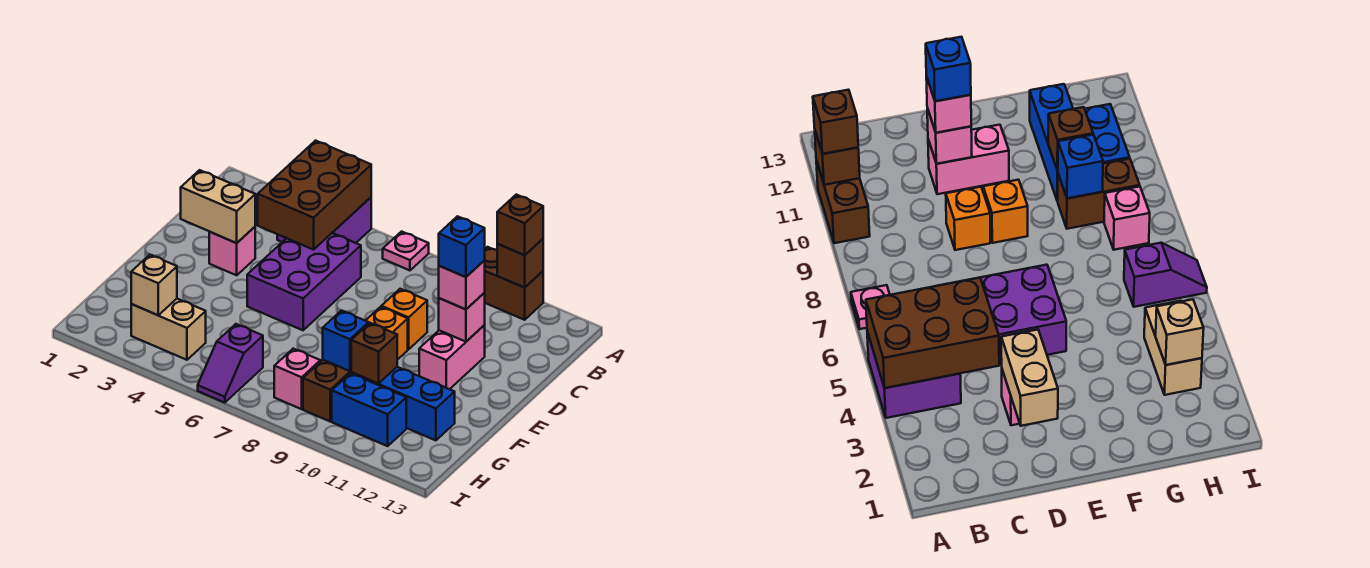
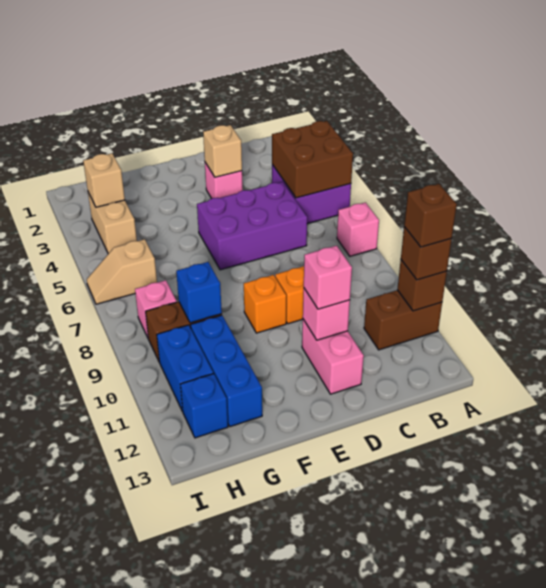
brown brick A4:C5 level 2 -> brown brick A4:B5 level 2
pink plate A7 level 1 -> pink brick A7 level 1
brown brick A10:A11 level 1 -> brown brick A11:B11 level 1
tan brick D2:D3 level 2 -> tan brick D3 level 2
pink brick D11:E11 level 1 -> pink brick D11:D12 level 1
blue brick D11 level 4 -> blue brick H12 level 1
brown brick G10 level 2 -> brown brick A11 level 4
purple slope H6:I6 level 1 top H -> tan slope H6:I6 level 1 top H

